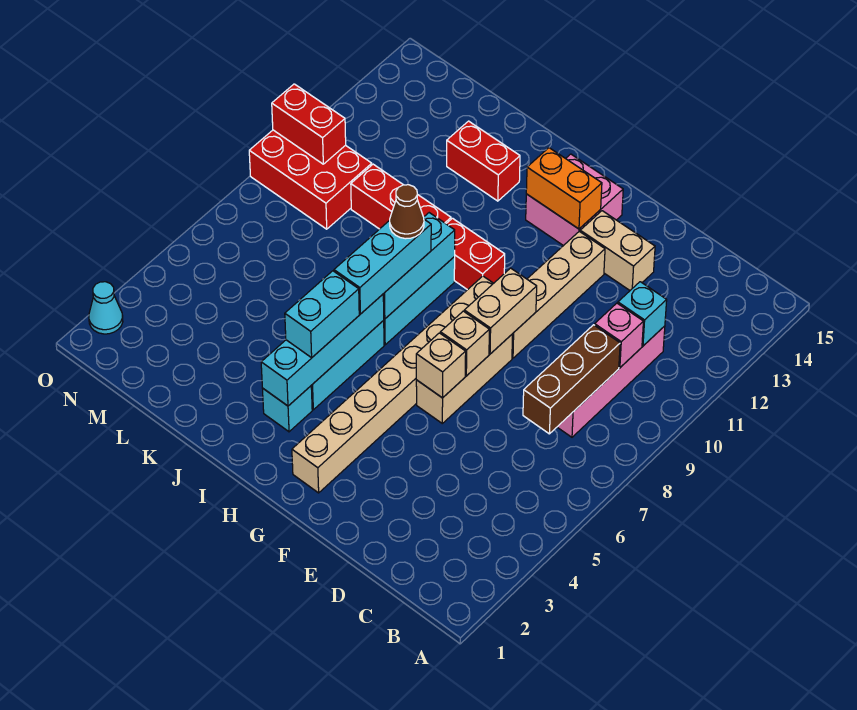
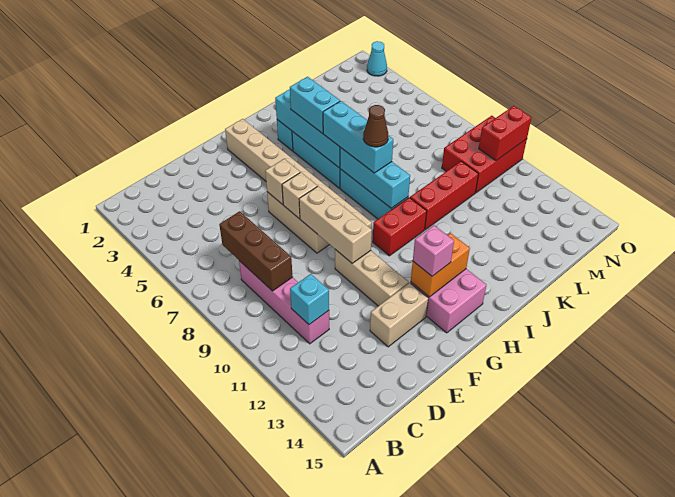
pink brick C10 level 2 -> pink brick G13 level 3
tan brick F8:F9 level 2 -> tan brick F8:F10 level 2
tan brick F9:F12 level 1 -> tan brick F10:F12 level 1
red brick J13:K13 level 1 -> none

